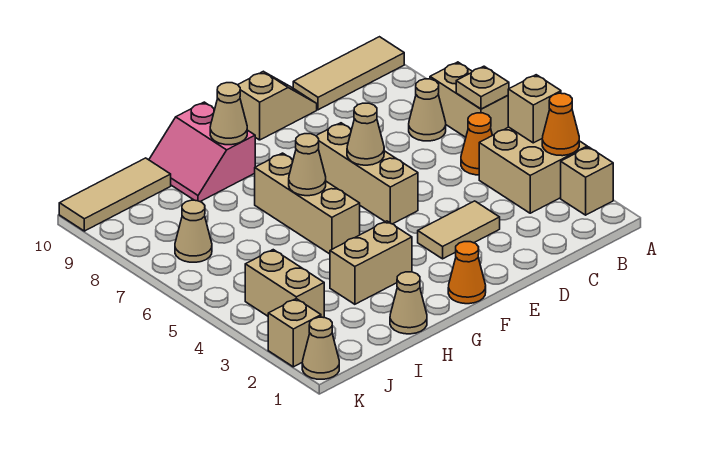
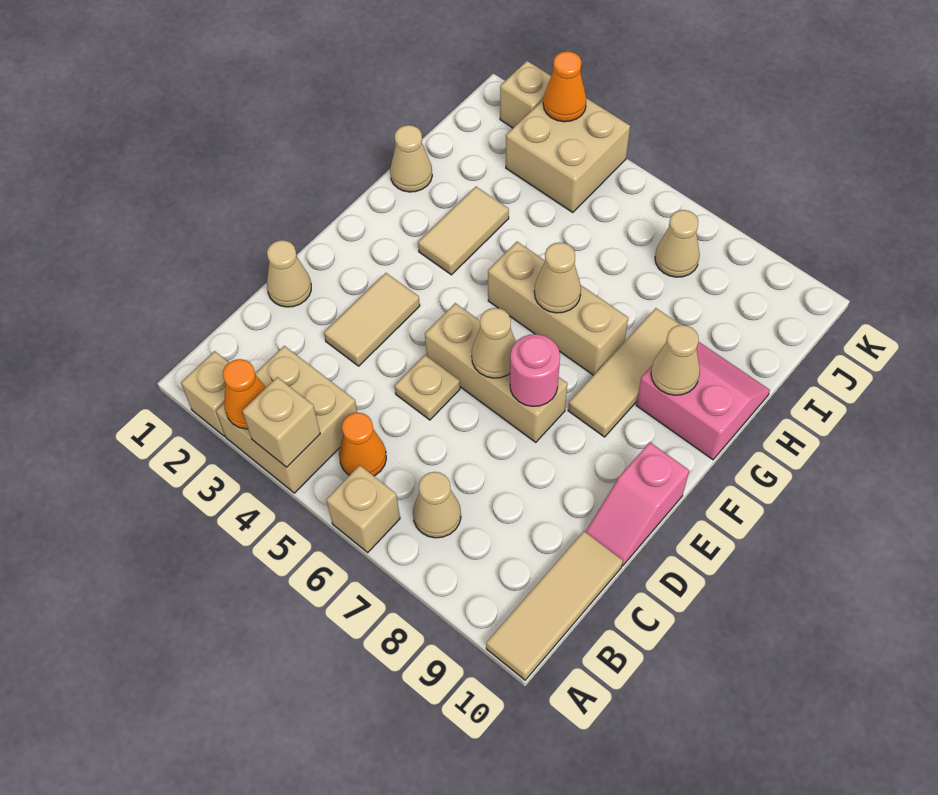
tan brick A6:A7 level 1 -> tan brick A6 level 1
tan plate A6 level 2 -> tan plate D5 level 1
tan slope D10:E10 level 1 top E -> pink slope D10:E10 level 1 top E
none -> pink round brick E7 level 2
orange cone F1 level 1 -> orange cone K3 level 2
tan brick G3:H3 level 1 -> tan tile G3:H3 level 1
tan tile I10:K10 level 1 -> tan tile F8:H8 level 1
tan brick J3:J4 level 1 -> tan brick J3:K4 level 1
tan cone K1 level 1 -> tan cone D1 level 1

